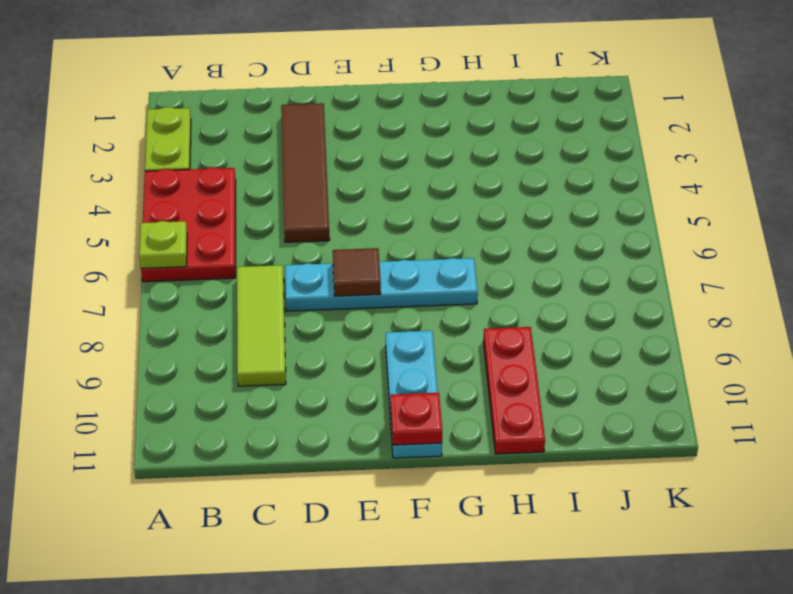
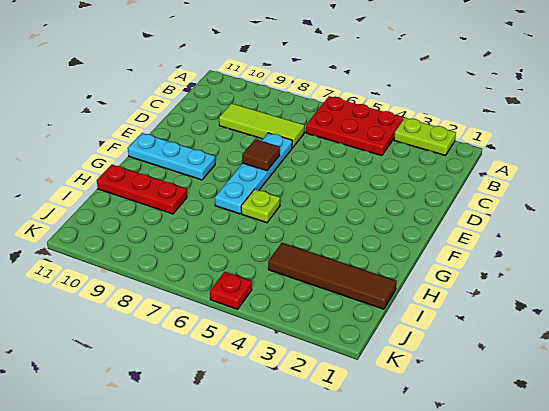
lime plate A6 level 2 -> lime plate G6 level 1
brown tile D2:D5 level 1 -> brown tile I1:I4 level 1
red plate F11 level 2 -> red plate K5 level 1

